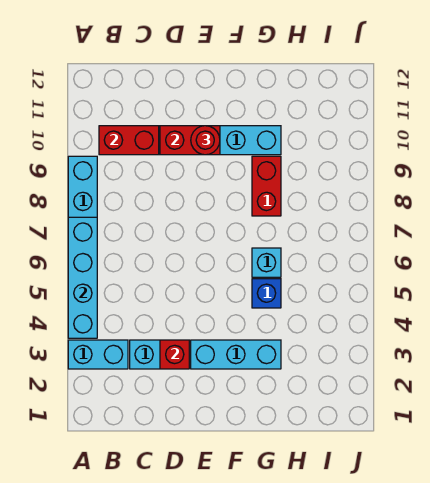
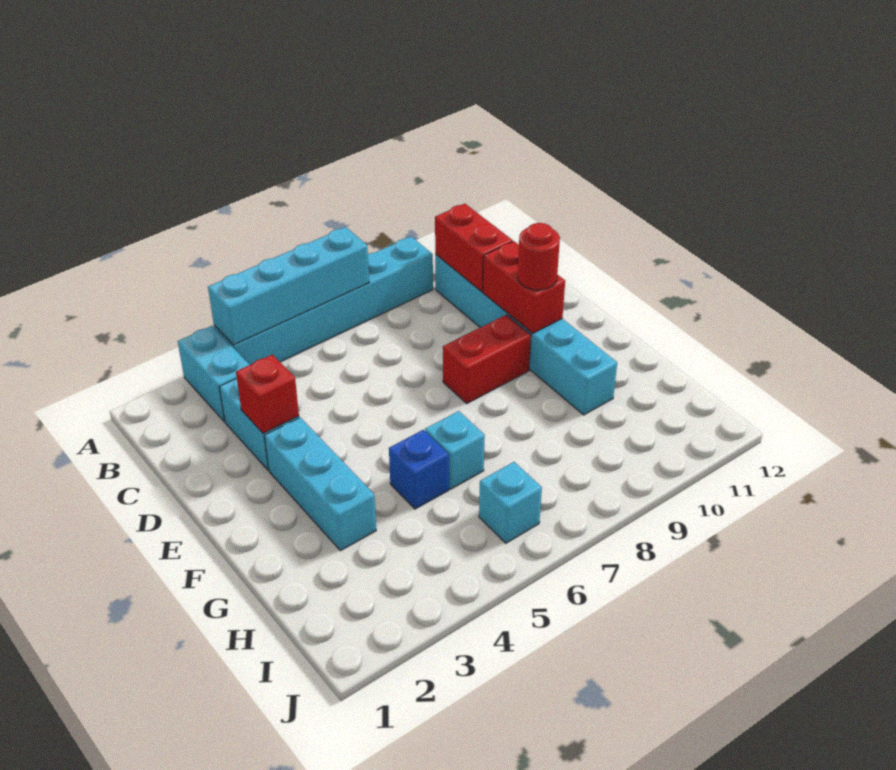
red brick G8:G9 level 1 -> red brick E8:E9 level 1
none -> cyan brick I6 level 1

